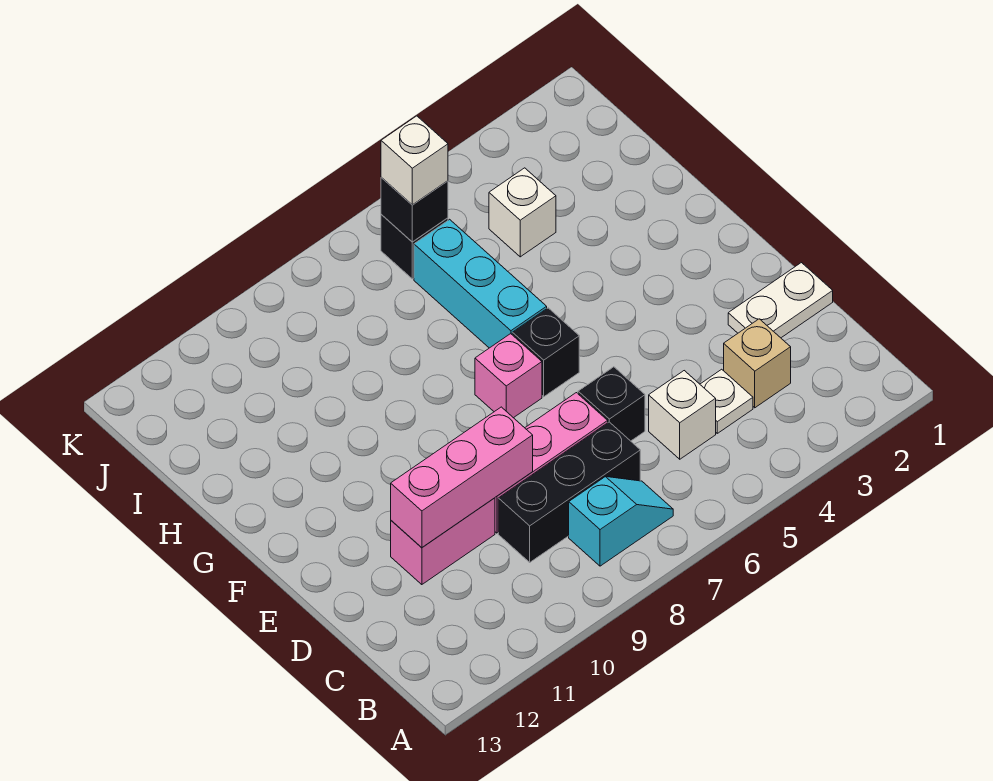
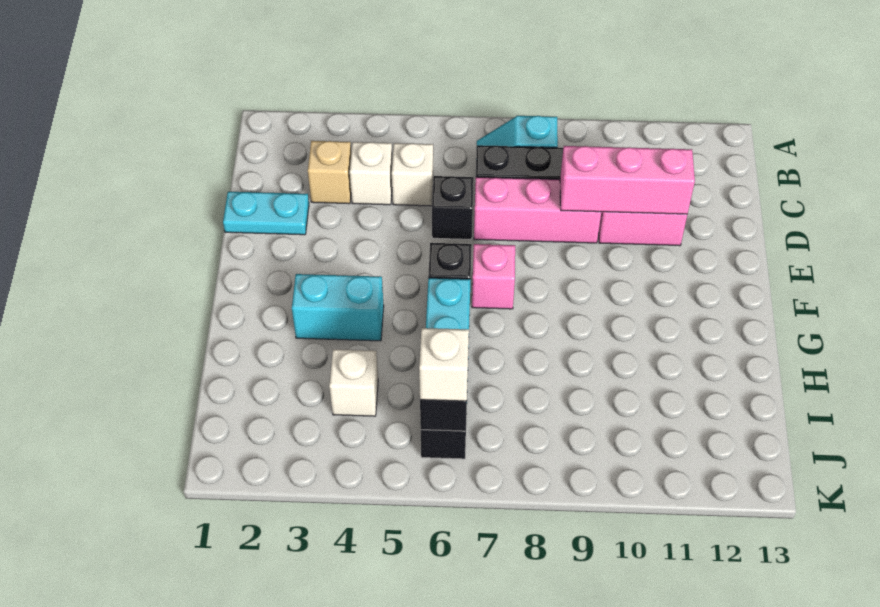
white plate C4 level 1 -> white brick C4 level 1
white plate D1:D2 level 1 -> cyan plate D1:D2 level 1
none -> cyan brick G3:G4 level 1

